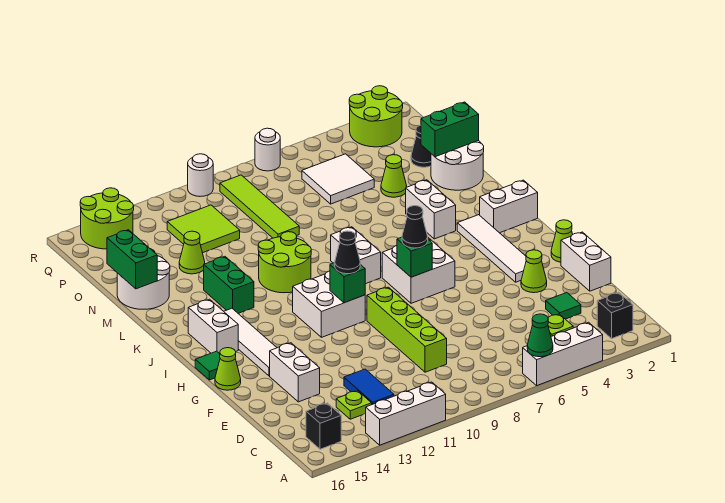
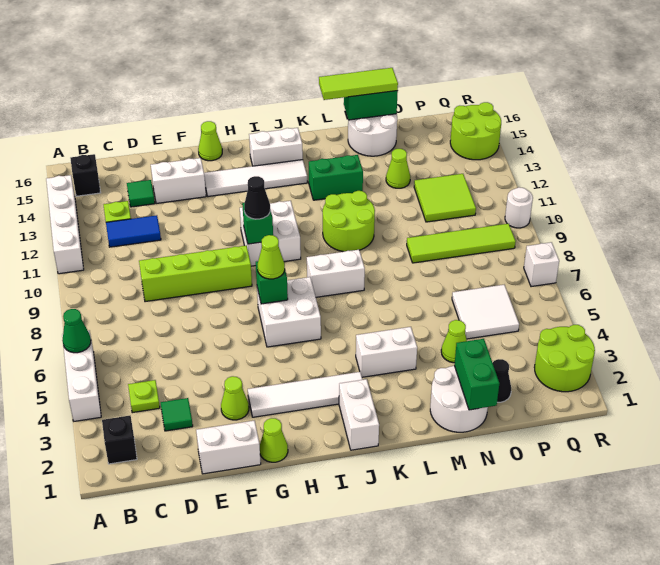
white brick A11:A13 level 1 -> white brick A11:A14 level 1
black cone H7 level 3 -> lime cone H7 level 3
green tile H16 level 1 -> green tile D14 level 1
none -> lime tile L16:N16 level 3
white round brick R7 level 1 -> white brick R7 level 1

